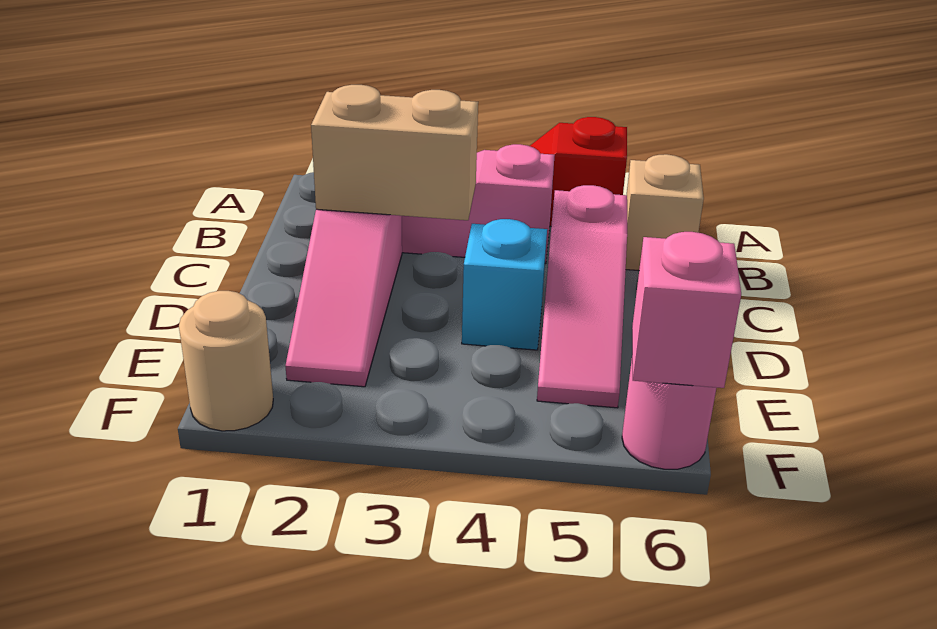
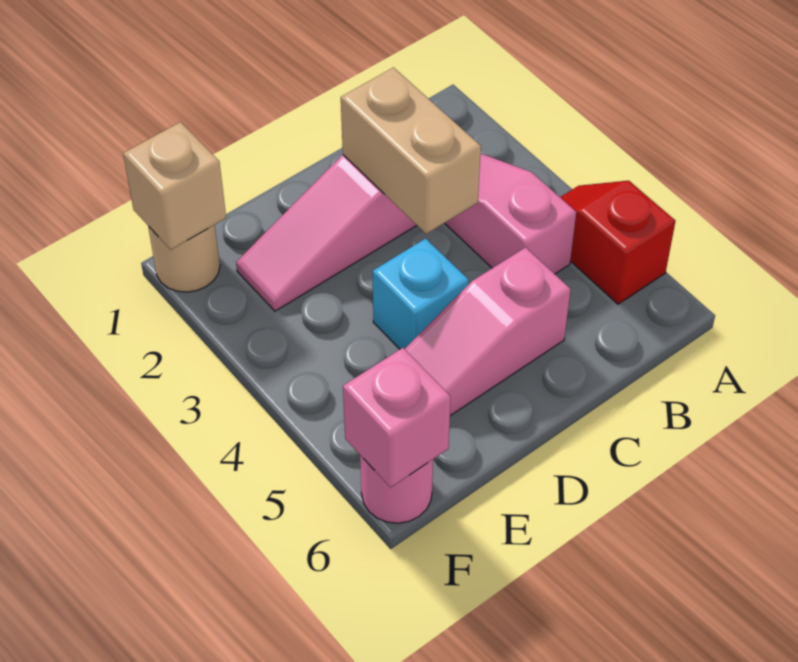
tan brick B6 level 1 -> tan brick F1 level 2

